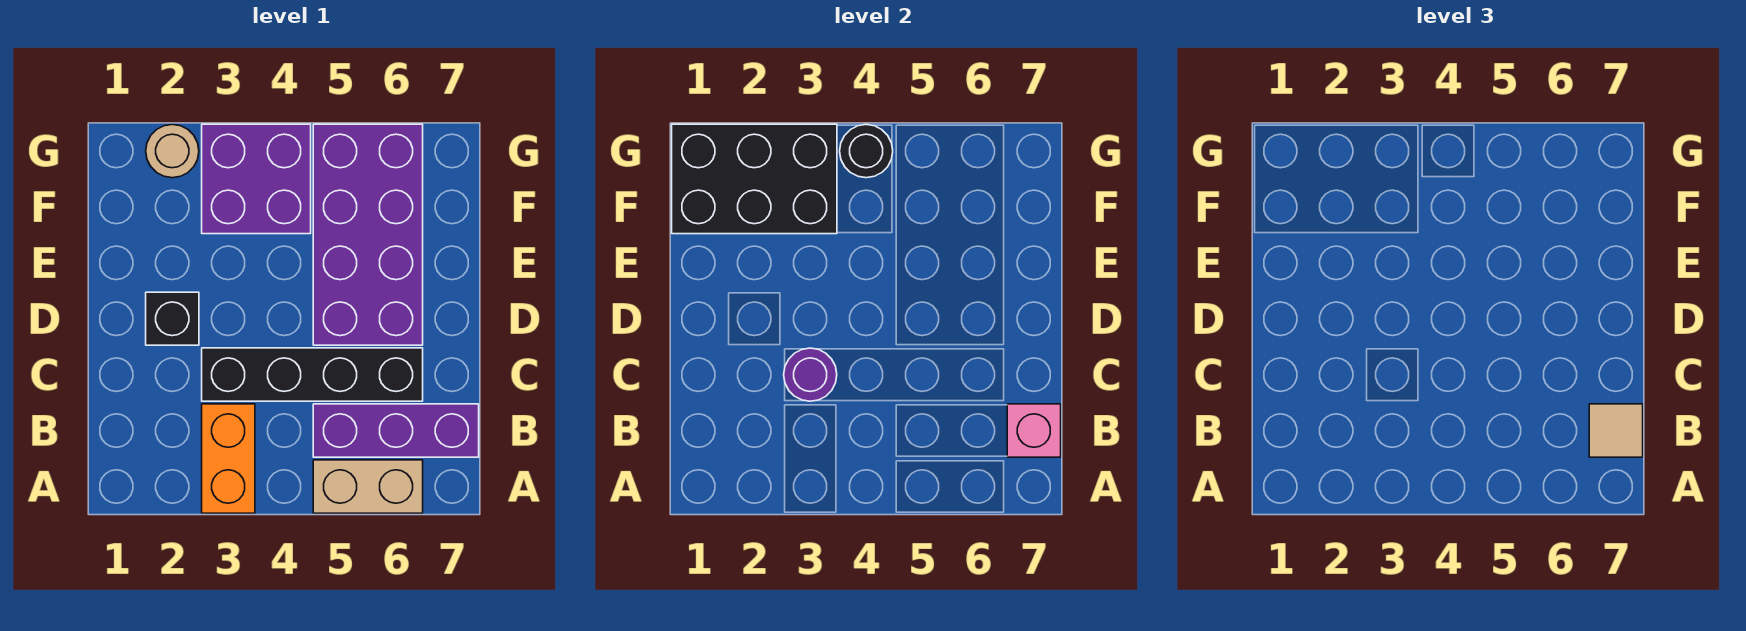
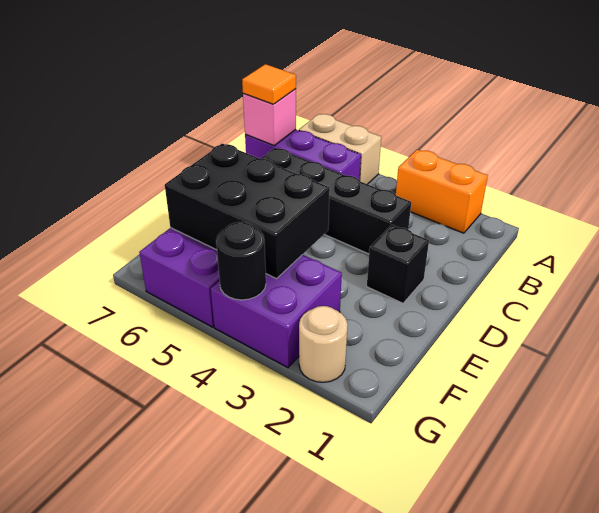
orange brick A3:B3 level 1 -> orange brick A2:A3 level 1
tan tile B7 level 3 -> orange tile B7 level 3
purple round brick C3 level 2 -> none
black brick F1:G3 level 2 -> black brick E4:F6 level 2

